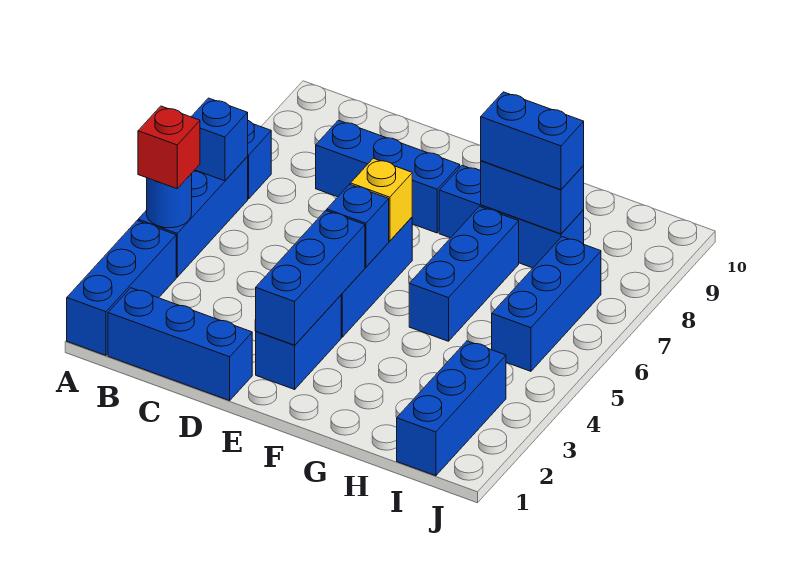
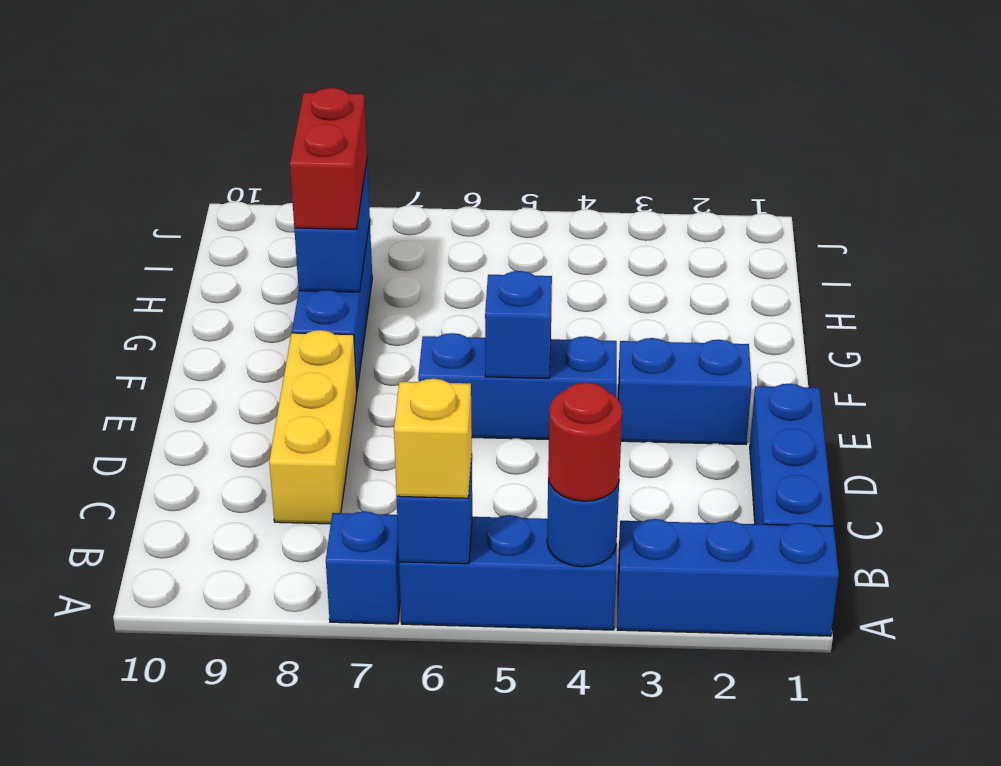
red brick A4 level 3 -> red round brick A4 level 3
blue brick C8:E8 level 1 -> yellow brick C8:E8 level 1
blue brick E2:E4 level 2 -> none
yellow brick E6 level 2 -> yellow brick A6 level 3
blue brick G5:G7 level 1 -> none
blue brick G8:H8 level 3 -> red brick G8:H8 level 3
blue brick I1:I3 level 1 -> none
blue brick I5:I7 level 1 -> none

